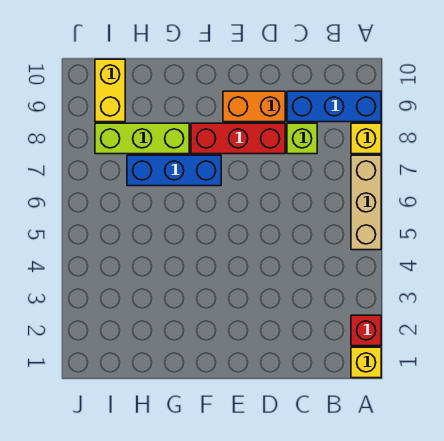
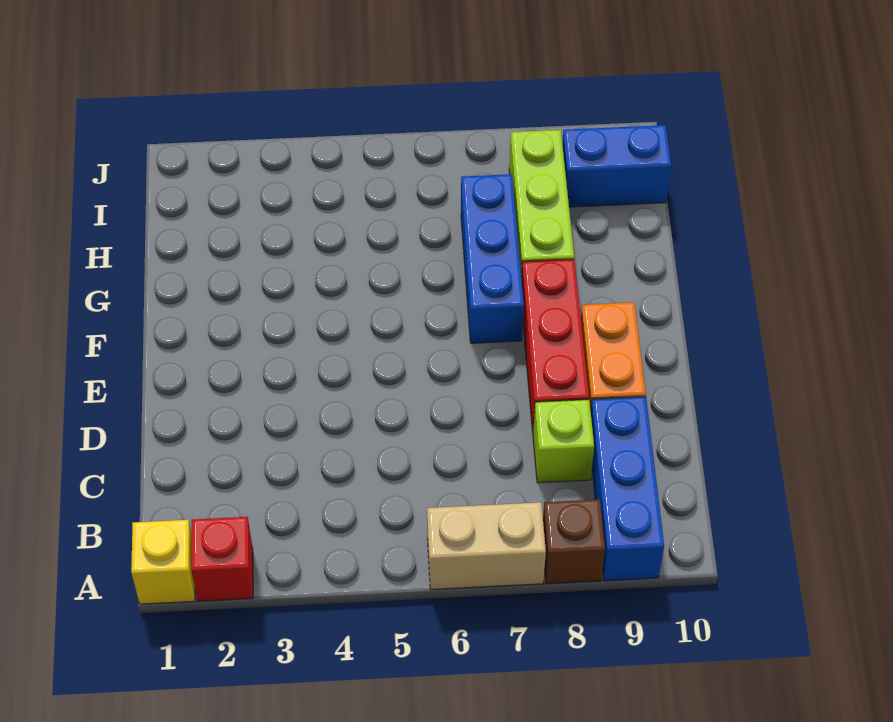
tan brick A5:A7 level 1 -> tan brick A6:A7 level 1
yellow brick A8 level 1 -> brown brick A8 level 1
yellow brick I9:I10 level 1 -> blue brick I9:I10 level 1

